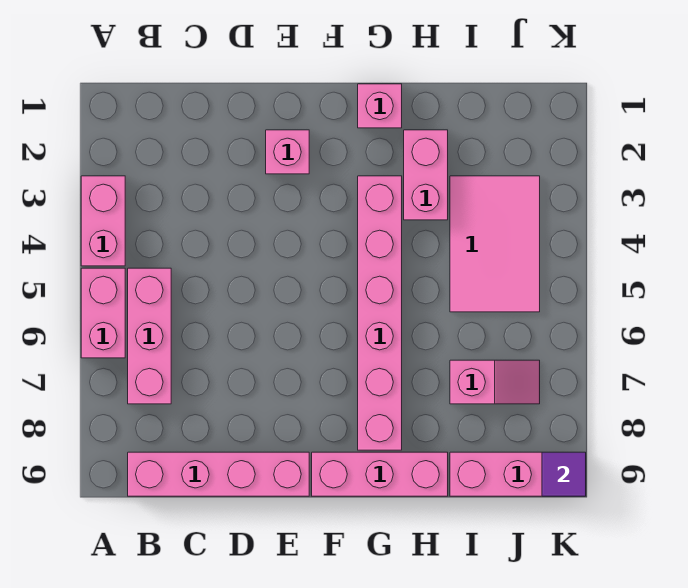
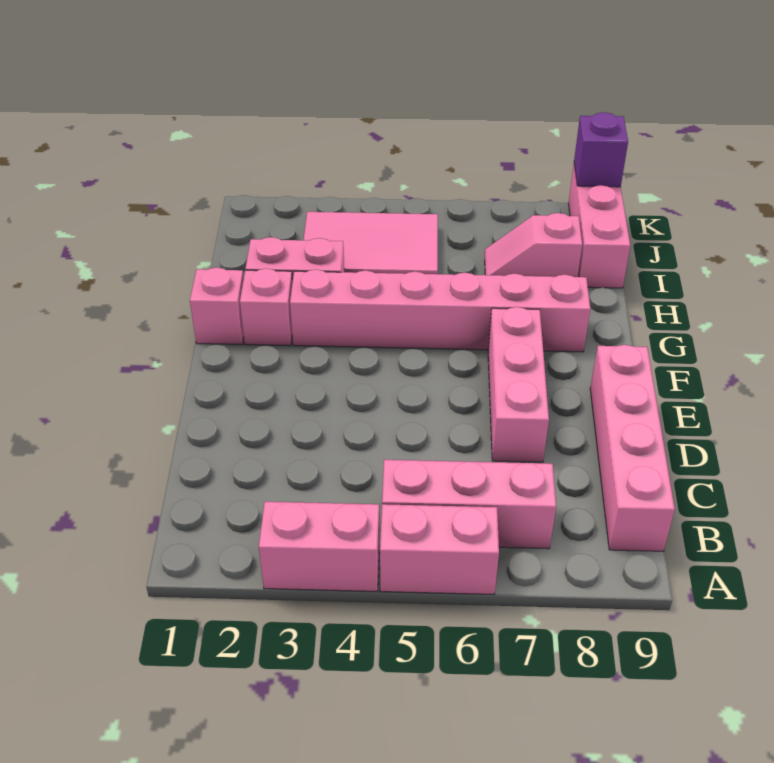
pink brick E2 level 1 -> pink brick G2 level 1
pink brick F9:H9 level 1 -> pink brick D7:F7 level 1
pink slope I7:J7 level 1 top I -> pink slope I7:I8 level 1 top 8
purple tile K9 level 2 -> purple brick K9 level 2

